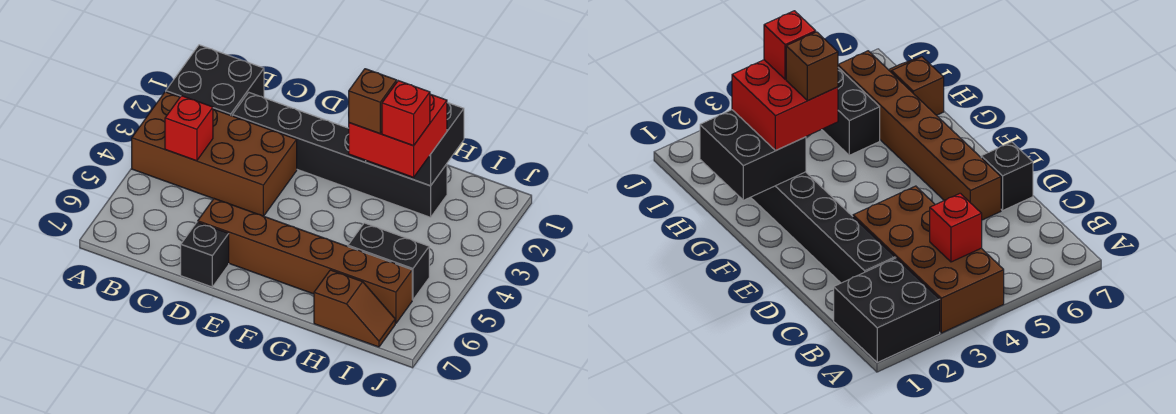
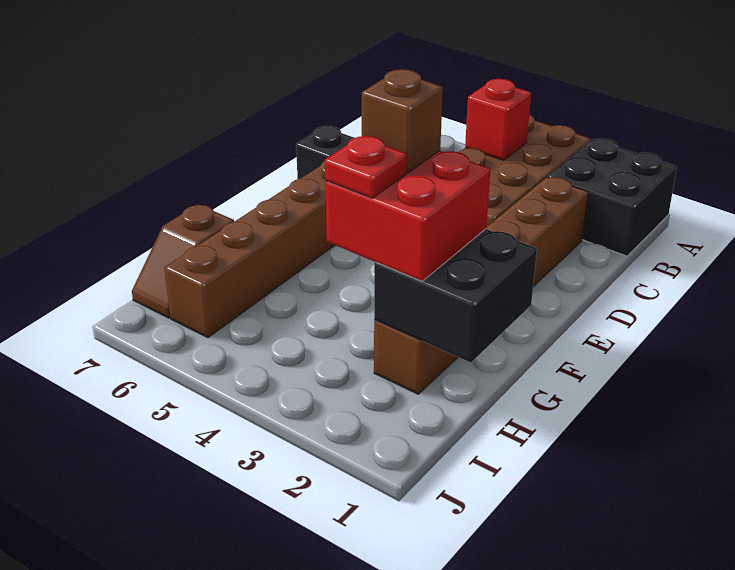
black brick C2:H2 level 1 -> brown brick C2:H2 level 1
red brick H3 level 4 -> red plate H3 level 4
black brick H5:I5 level 1 -> none

